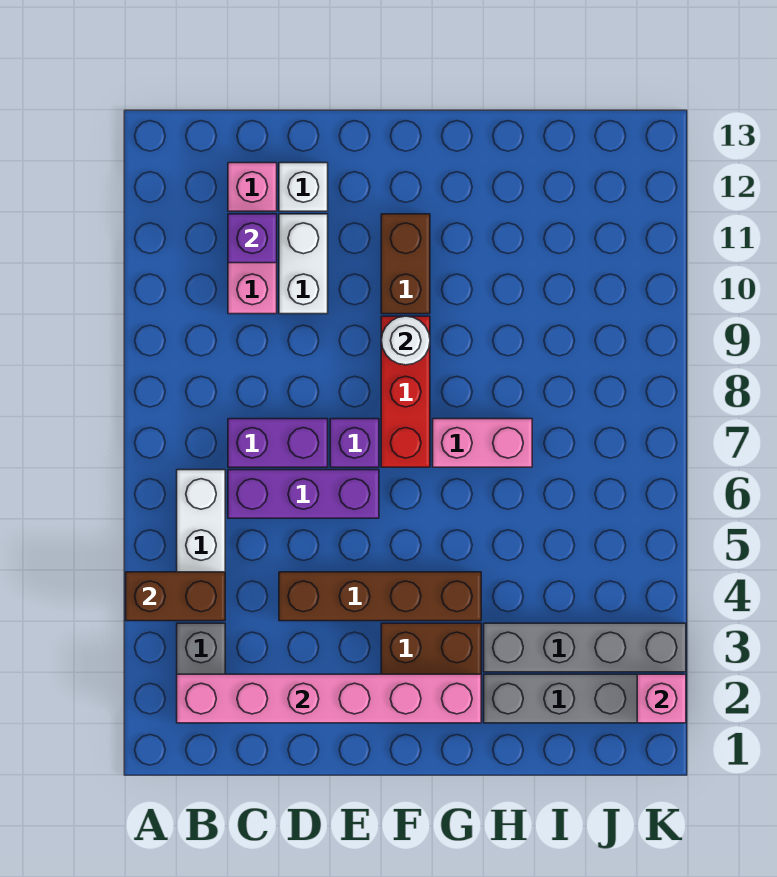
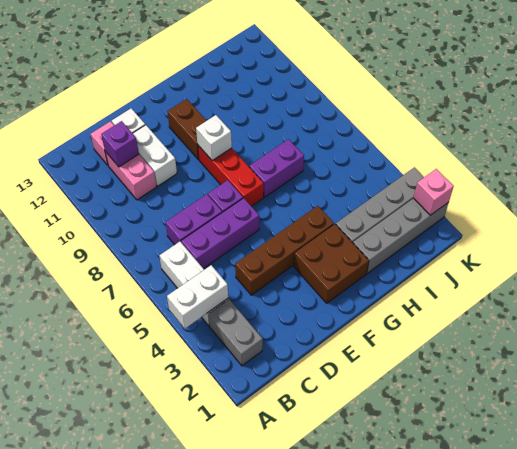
brown brick A4:B4 level 2 -> white brick A4:B4 level 2
pink brick B2:G2 level 2 -> none
white round brick F9 level 2 -> white brick F9 level 2
pink brick G7:H7 level 1 -> purple brick G7:H7 level 1

